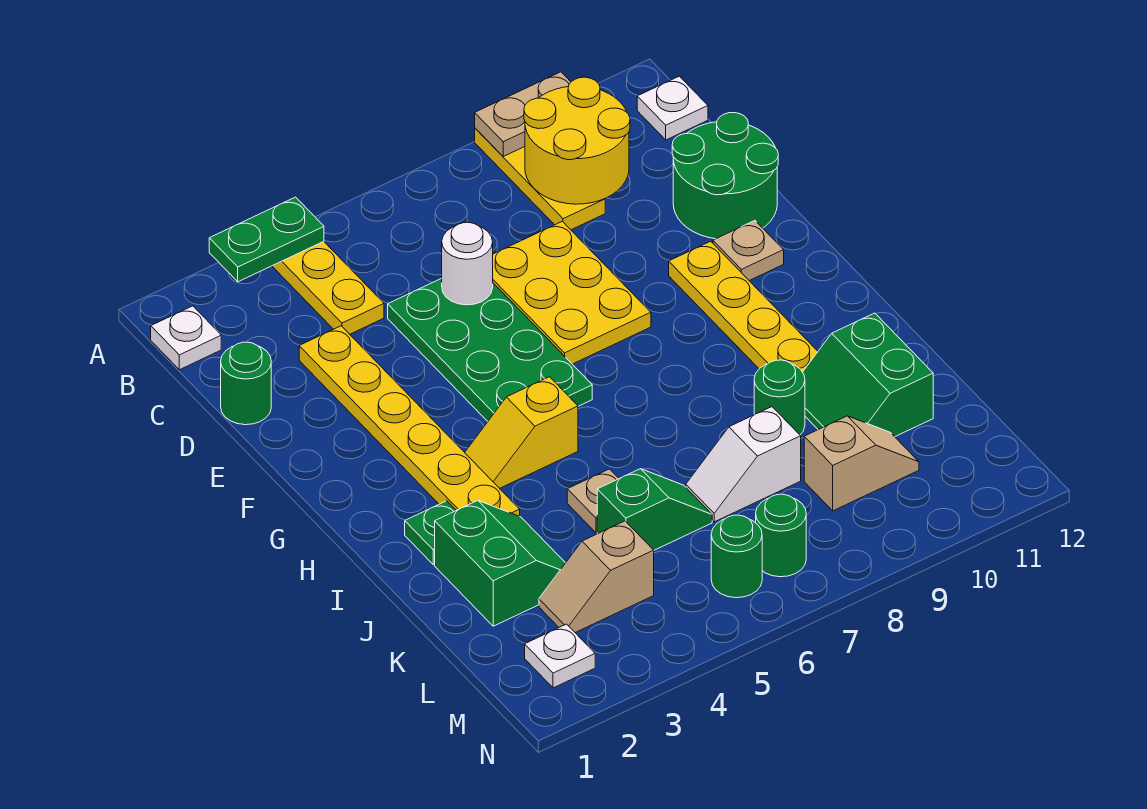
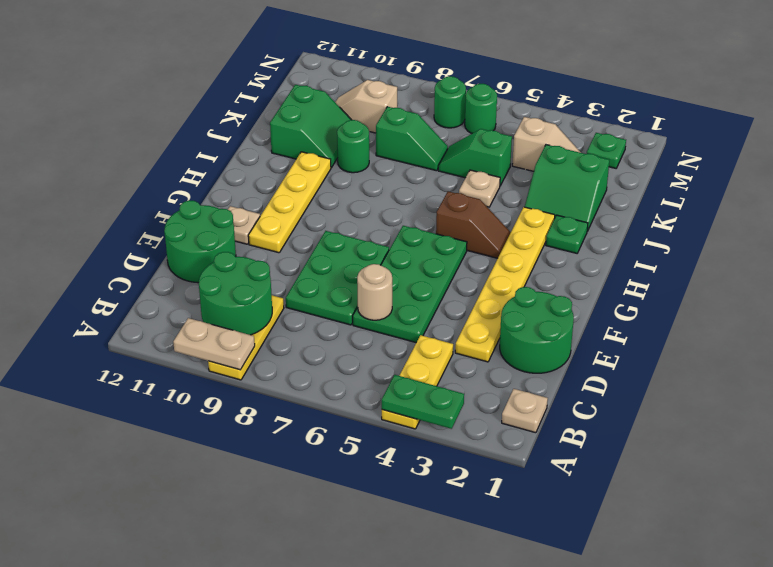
white plate B1 level 1 -> tan plate B1 level 1
yellow round brick B9:C10 level 2 -> green round brick B9:C10 level 2
white plate B12 level 1 -> none
green round brick D1 level 1 -> green round brick D1:E2 level 1
white round brick D6 level 2 -> tan round brick D6 level 2
yellow plate D7:F8 level 1 -> green plate D7:F8 level 1
yellow slope H4:H5 level 1 top 5 -> brown slope H4:H5 level 1 top 5
green slope J2:K3 level 1 top 2 -> green slope J2:K3 level 1 top K
white slope K7:K8 level 1 top 8 -> green slope K7:K8 level 1 top 8
white plate M2 level 1 -> green plate M2 level 1

